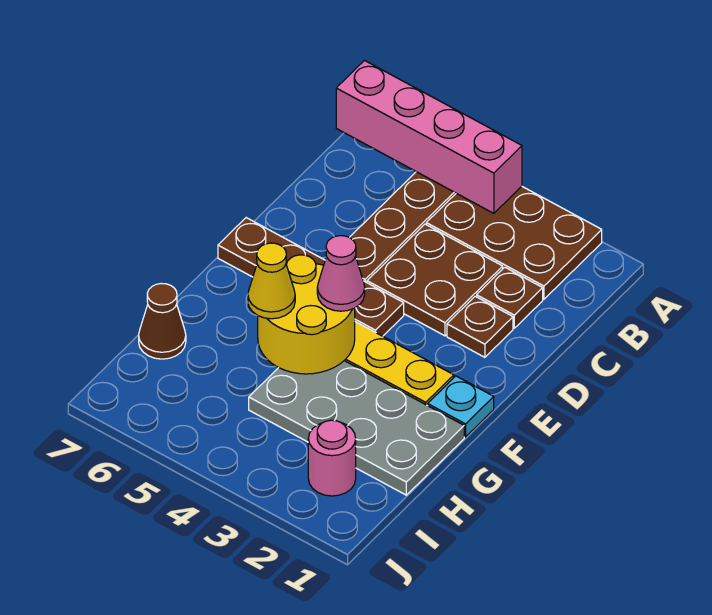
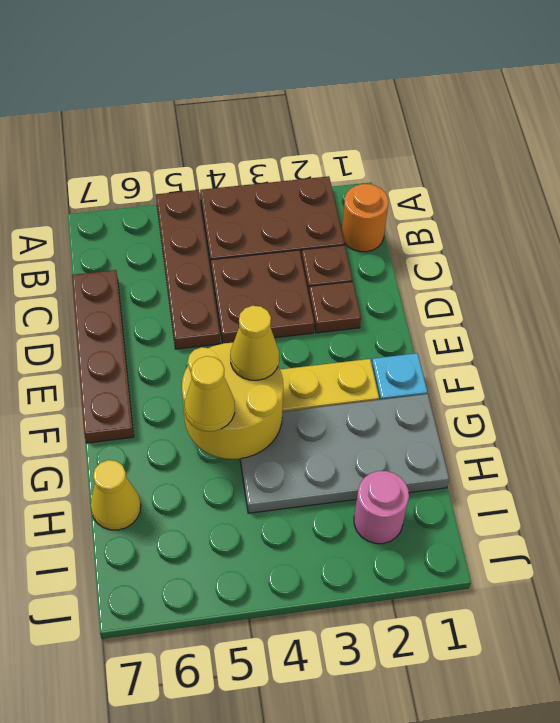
pink brick A4:A7 level 2 -> none
none -> orange round brick B1 level 1
brown plate E4:E7 level 1 -> brown plate C7:F7 level 1
pink cone F4 level 3 -> yellow cone F4 level 3
brown cone H7 level 1 -> yellow cone H7 level 1

